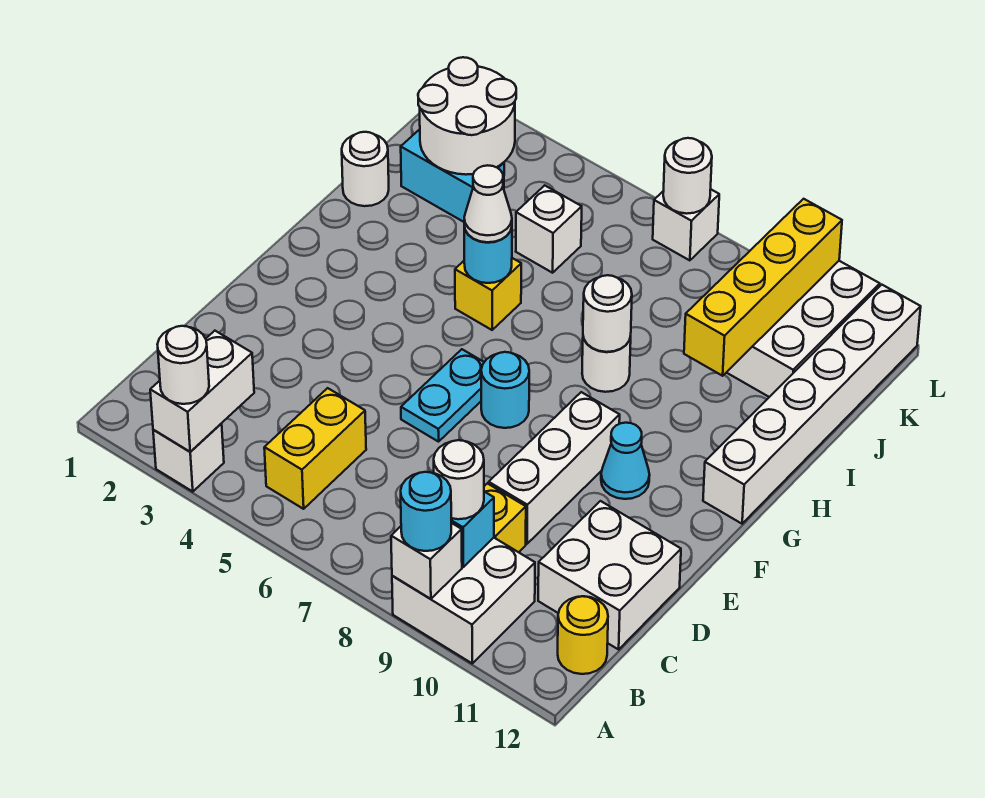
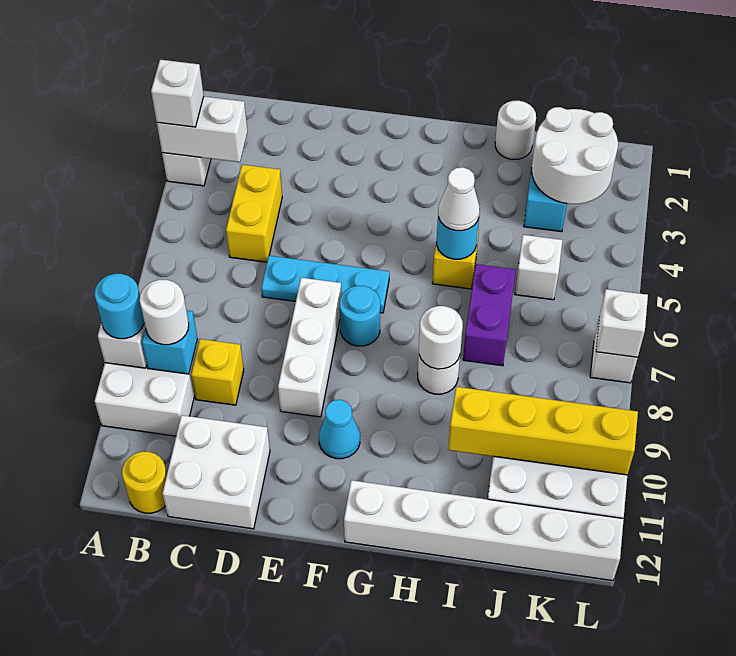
white round brick A3 level 3 -> white brick A3 level 3
yellow brick B5:C5 level 1 -> yellow brick C4:C5 level 1
white brick D9:F9 level 1 -> white brick E7:E9 level 1
cyan plate E6:F6 level 1 -> cyan plate D6:F6 level 1
none -> purple brick I6:I7 level 1
white round brick L7 level 2 -> white brick L7 level 2

